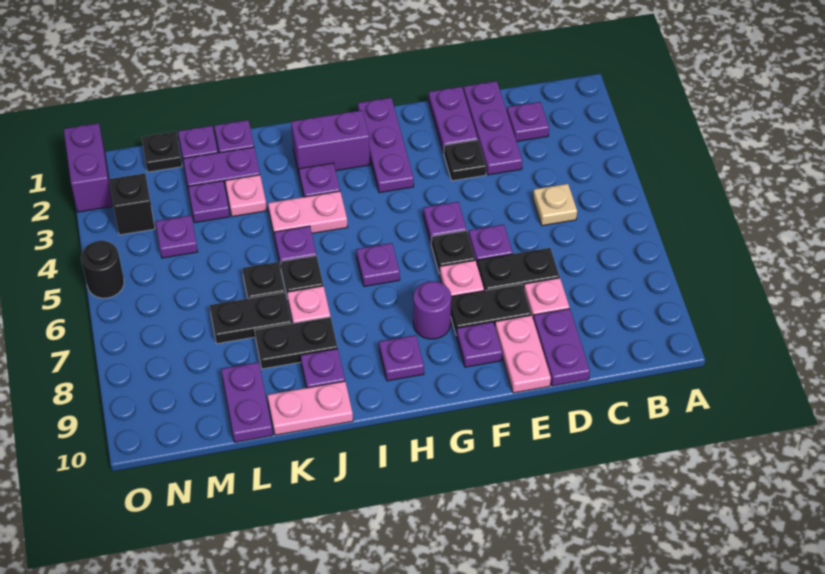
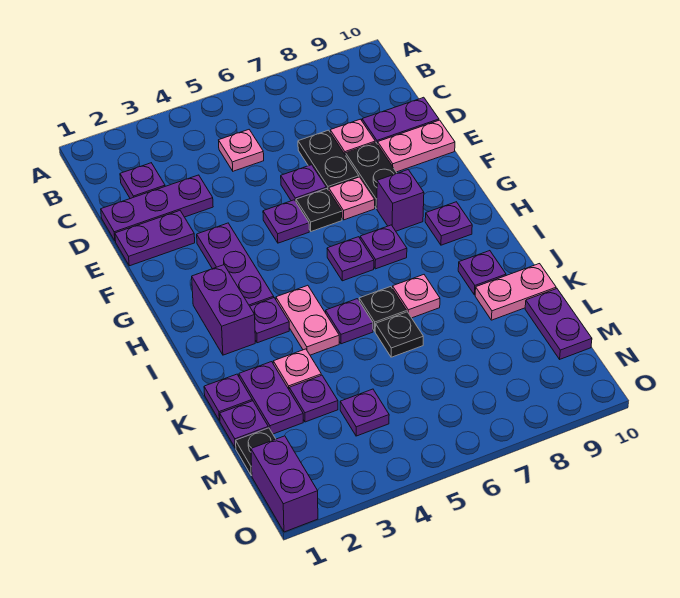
tan plate C5 level 1 -> pink plate C5 level 1
black plate E3 level 1 -> none
purple plate F9 level 1 -> purple plate H7 level 1
purple plate G1:G3 level 1 -> purple plate F3:H3 level 1
purple round brick G8 level 1 -> purple brick G8 level 1
black plate J8:K8 level 1 -> none
pink plate J10:K10 level 1 -> pink plate K9:K10 level 1
black plate K7:L7 level 1 -> none
purple plate L9:L10 level 1 -> purple plate L10:M10 level 1
black brick N3 level 1 -> none
purple brick O1:O2 level 1 -> purple brick N1:O1 level 1
black round brick O5 level 1 -> none

